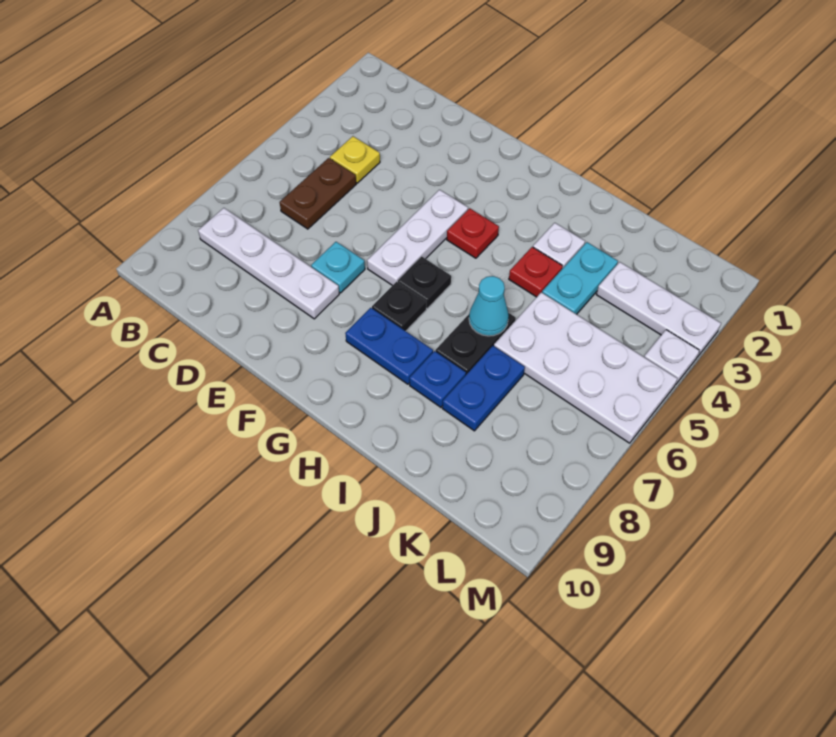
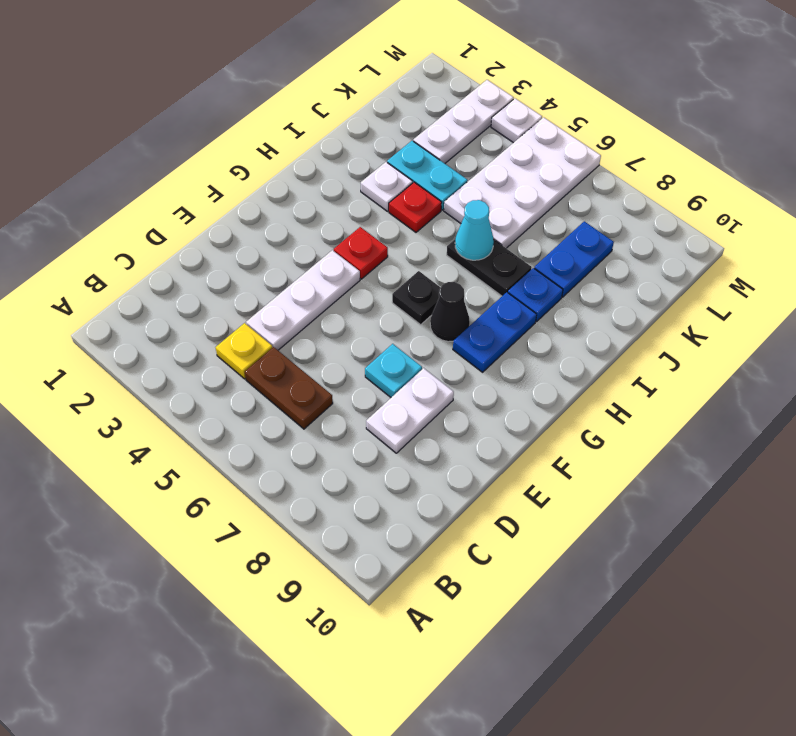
white plate B8:E8 level 1 -> white plate D8:E8 level 1
white plate F4:F6 level 1 -> white plate D4:F4 level 1
black plate G7 level 1 -> black cone G7 level 1
blue plate J7:J8 level 1 -> blue plate J8:K8 level 1

